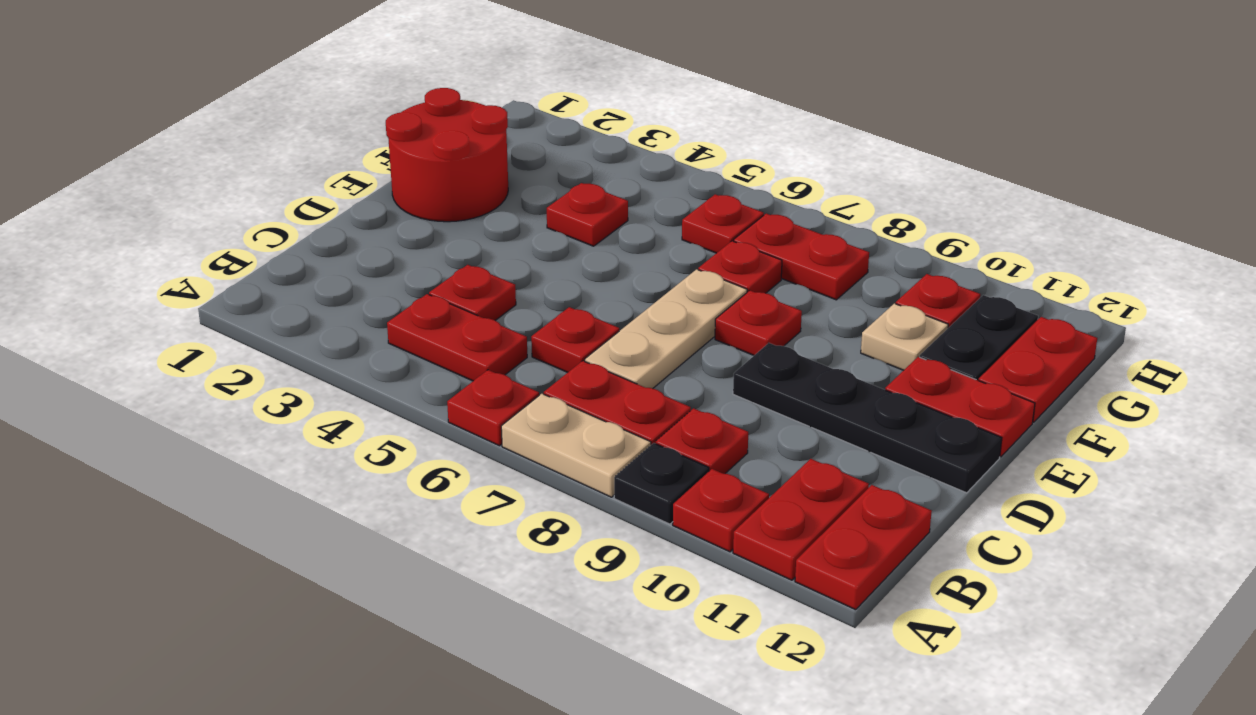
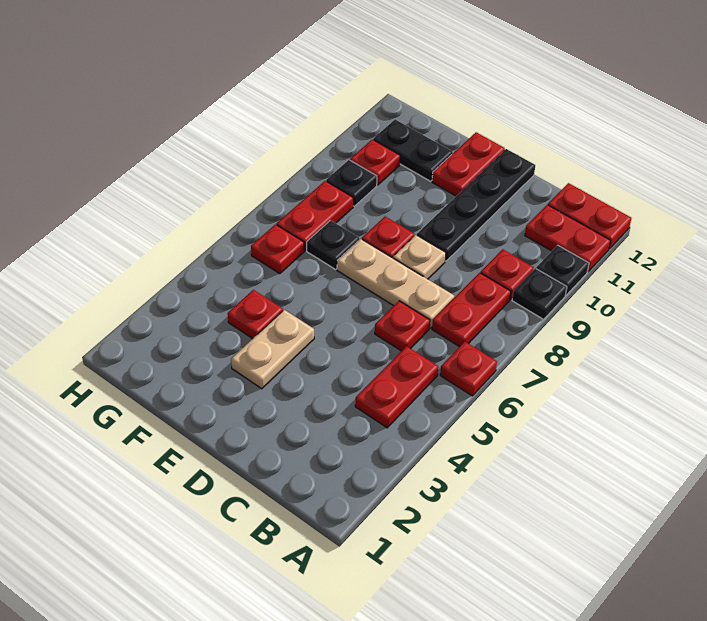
tan plate A7:A8 level 1 -> tan plate E3:E4 level 1
red plate A10 level 1 -> black plate A10 level 1
red plate C4 level 1 -> none
red round brick E1:F2 level 1 -> none
red plate F7 level 1 -> black plate F7 level 1
tan plate F10 level 1 -> tan plate D8 level 1
red plate F12:G12 level 1 -> none
none -> black plate G9 level 1

